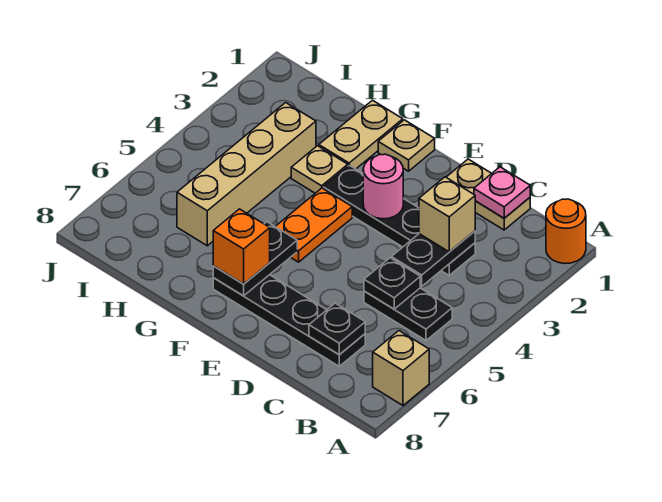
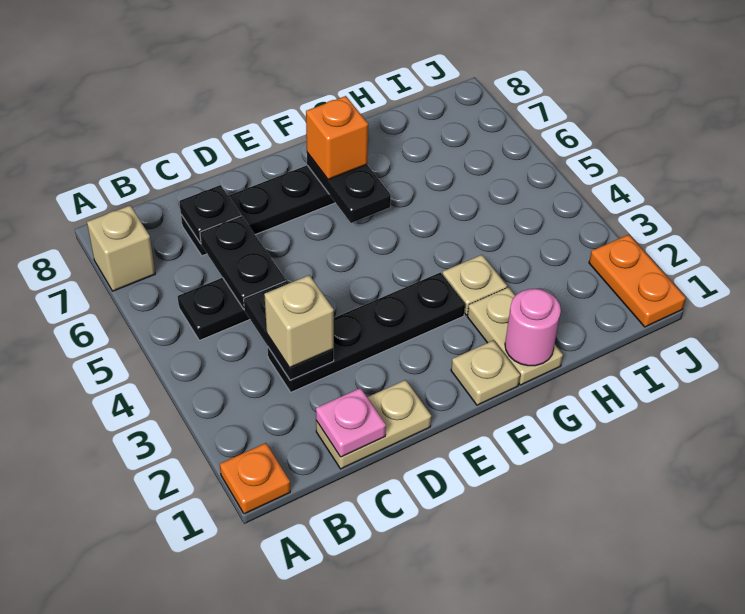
orange round brick A1 level 1 -> orange plate A1 level 1
black plate C5 level 2 -> black plate C5:C6 level 2
pink round brick E3 level 2 -> pink round brick G1 level 2
orange plate F4:F5 level 1 -> orange plate J1:J2 level 1
tan brick H3:H6 level 1 -> none

